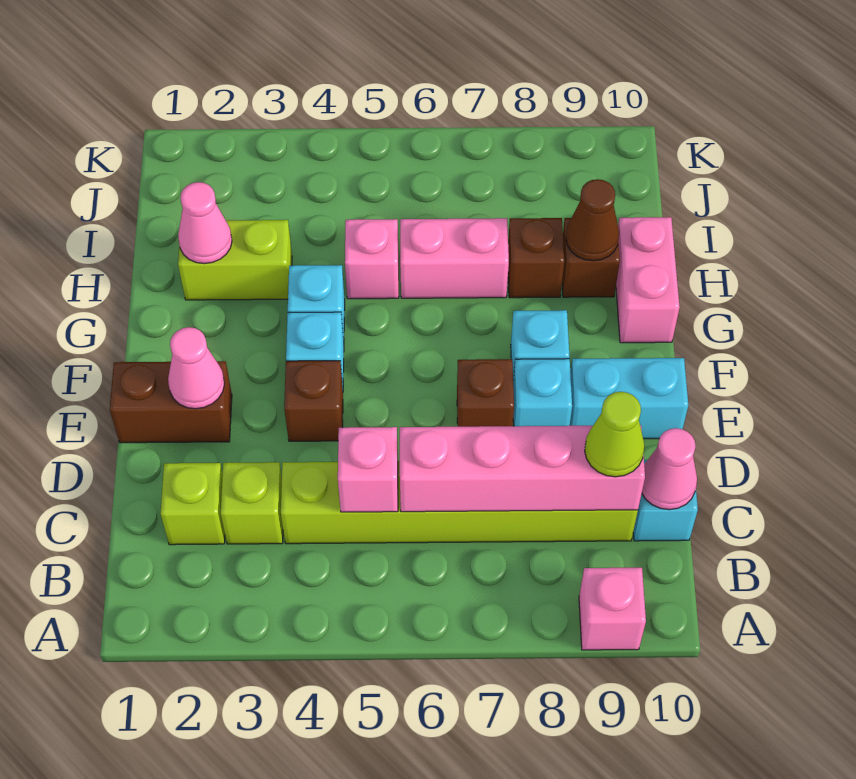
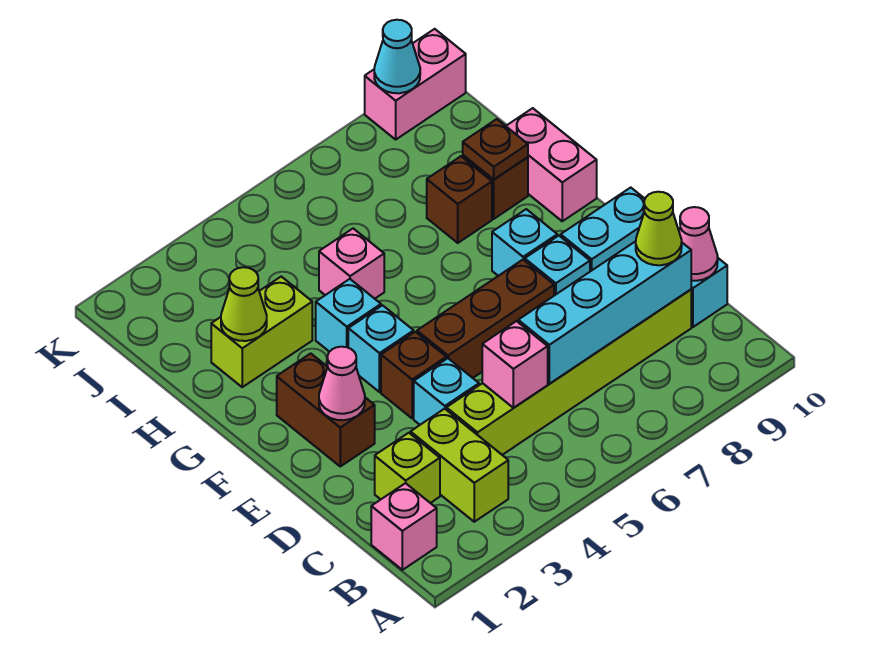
pink brick A9 level 1 -> pink brick B1 level 1
lime brick C3 level 1 -> lime brick B3:C3 level 1
pink brick C6:C9 level 2 -> cyan brick C6:C9 level 2
none -> cyan brick D4 level 1
brown brick E1:E2 level 1 -> brown brick E2:F2 level 1
brown brick E7 level 1 -> brown brick E5:E7 level 1
pink cone H2 level 2 -> lime cone H2 level 2
pink brick H6:H7 level 1 -> pink brick K9:K10 level 1
brown cone H9 level 2 -> brown plate H9 level 2
none -> cyan cone K9 level 2

